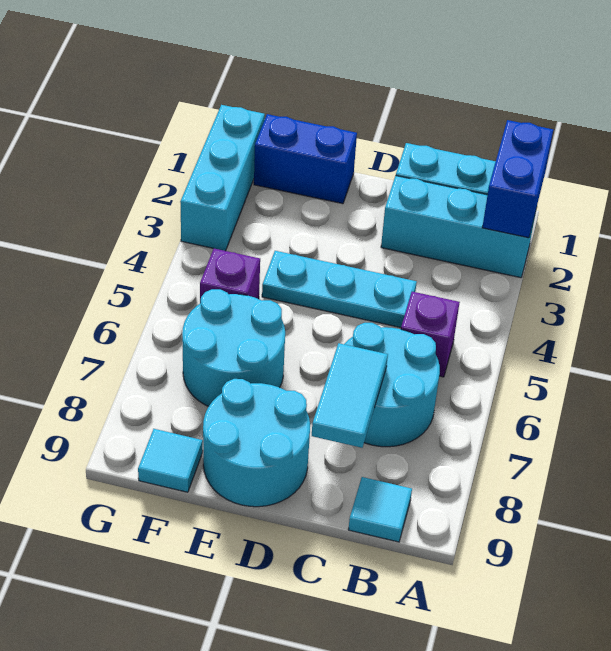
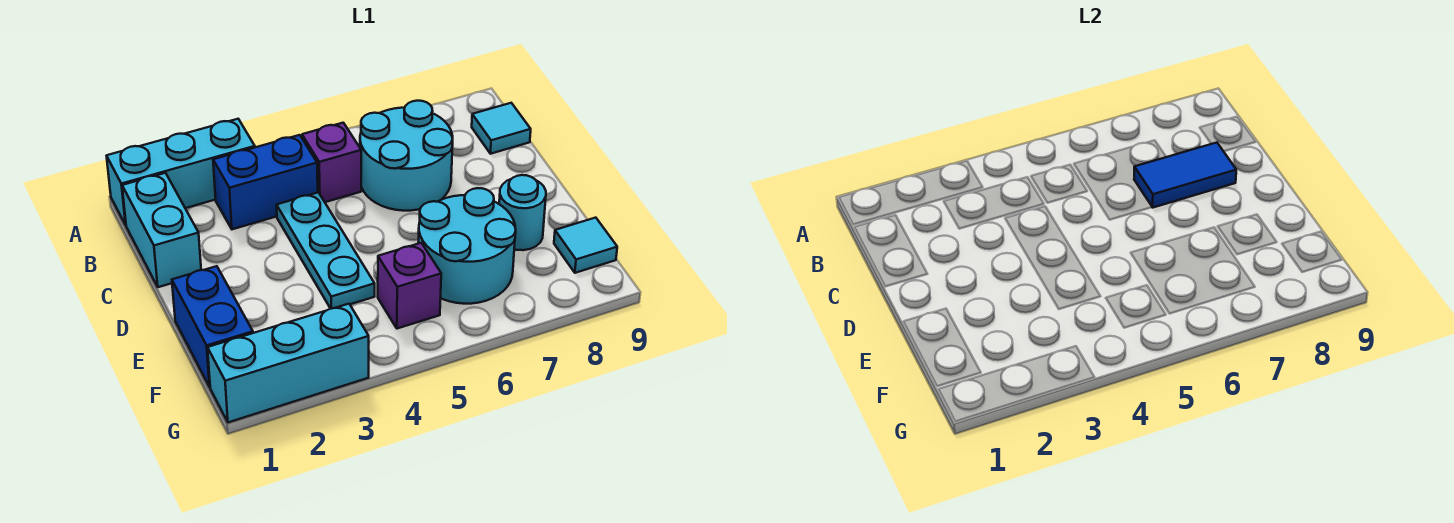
blue brick A1:A2 level 2 -> blue brick B3:B4 level 1
cyan brick A2:C2 level 1 -> cyan brick A1:A3 level 1
cyan tile C7:C8 level 2 -> blue tile C7:C8 level 2
cyan round brick D8:E9 level 1 -> cyan round brick E8 level 1

